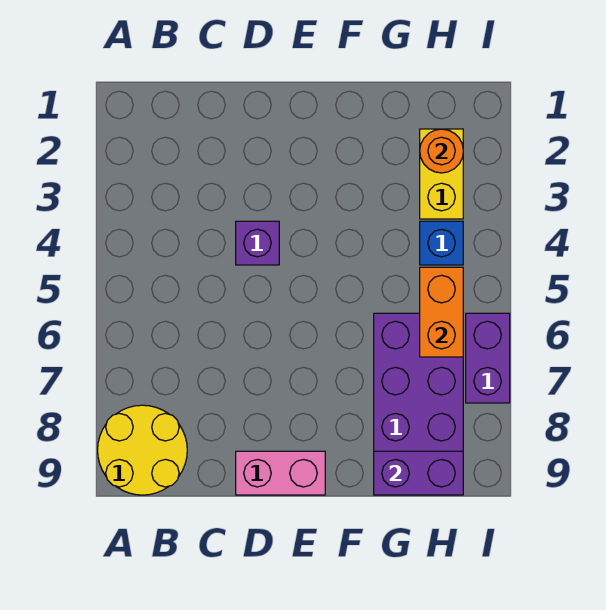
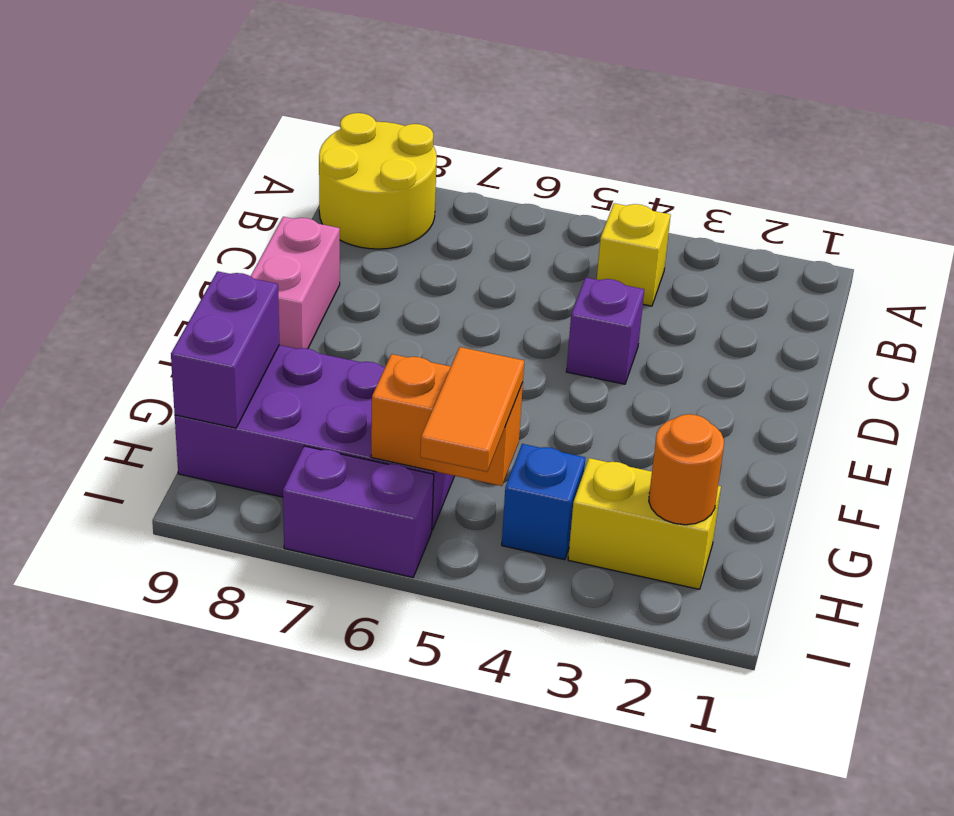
none -> yellow brick B4 level 1
none -> orange tile H5:I5 level 3

